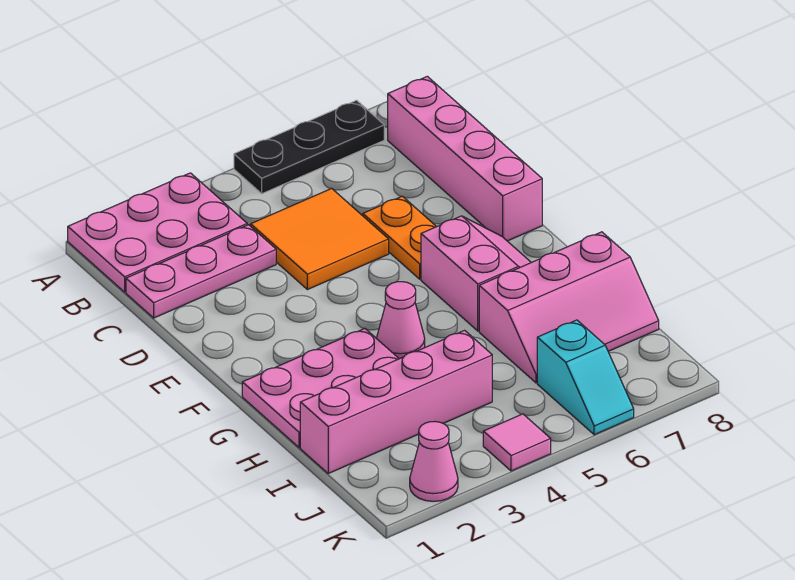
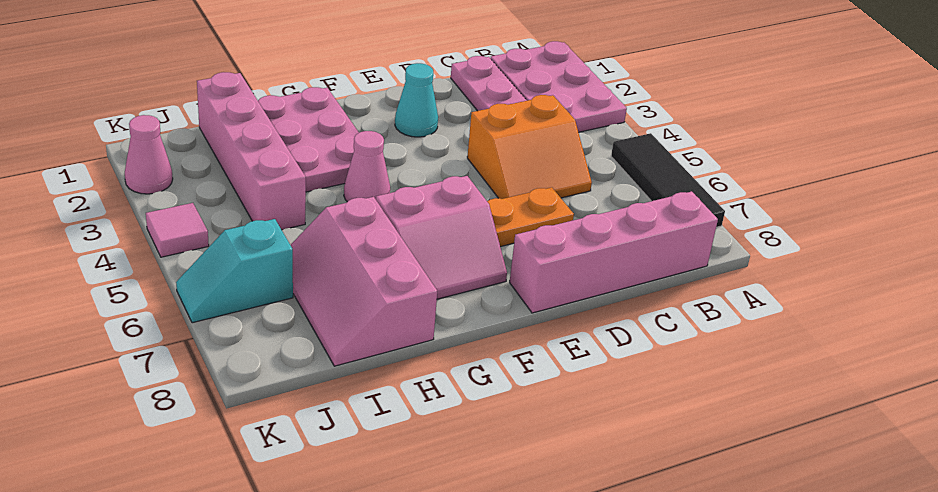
black plate A5:A7 level 1 -> black tile A5:A7 level 1
orange tile C4:D5 level 1 -> orange slope C4:D5 level 1 top 4
none -> cyan cone E2 level 1

